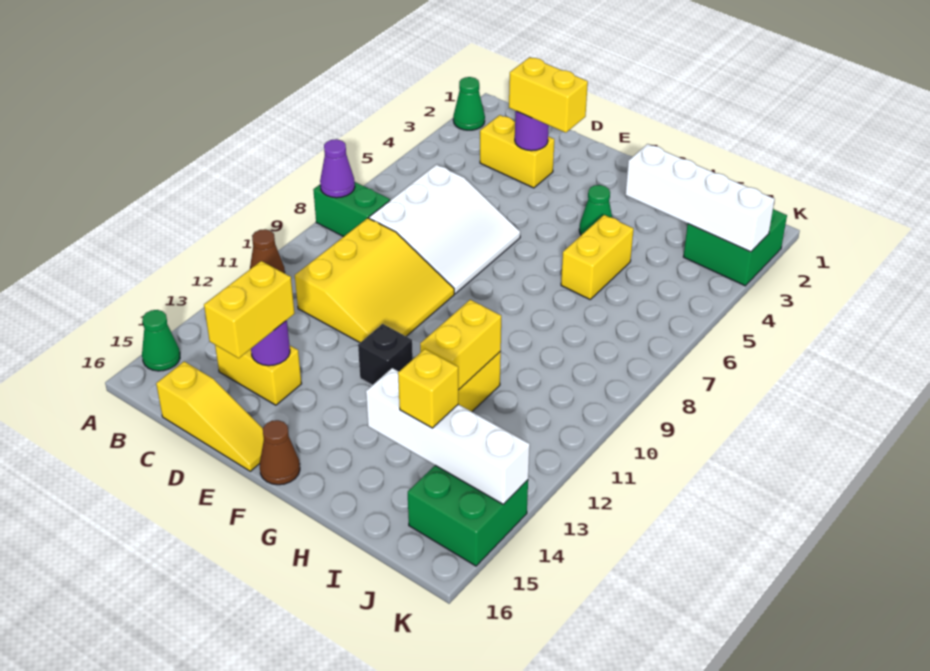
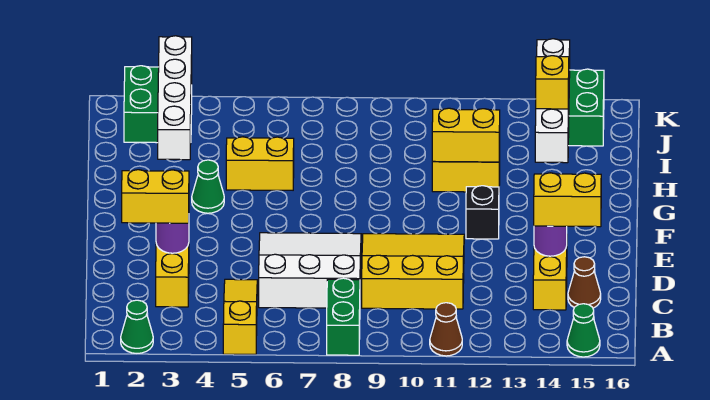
purple cone A8 level 2 -> none
yellow slope C16:E16 level 1 top C -> yellow slope A5:C5 level 1 top A
yellow brick D3:E3 level 3 -> yellow brick D2:D3 level 3
brown cone F16 level 1 -> brown cone C15 level 1

